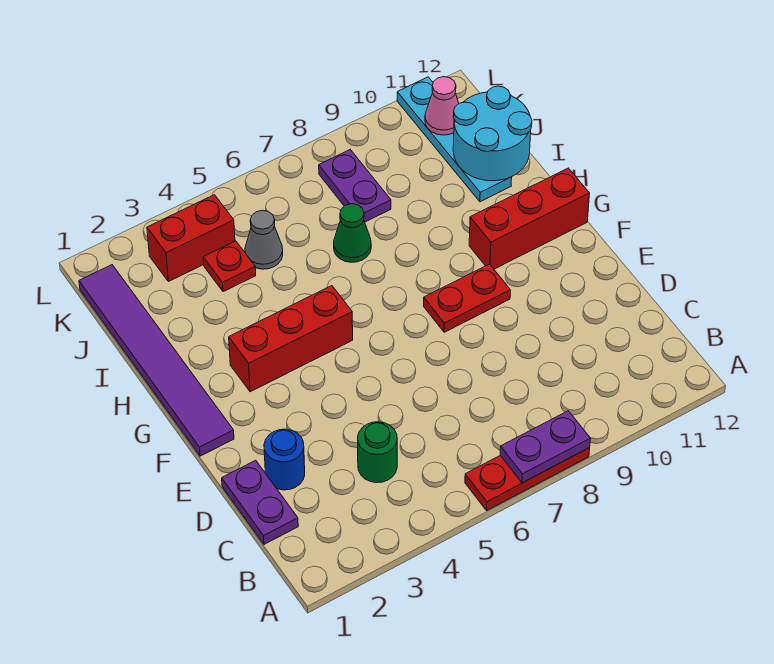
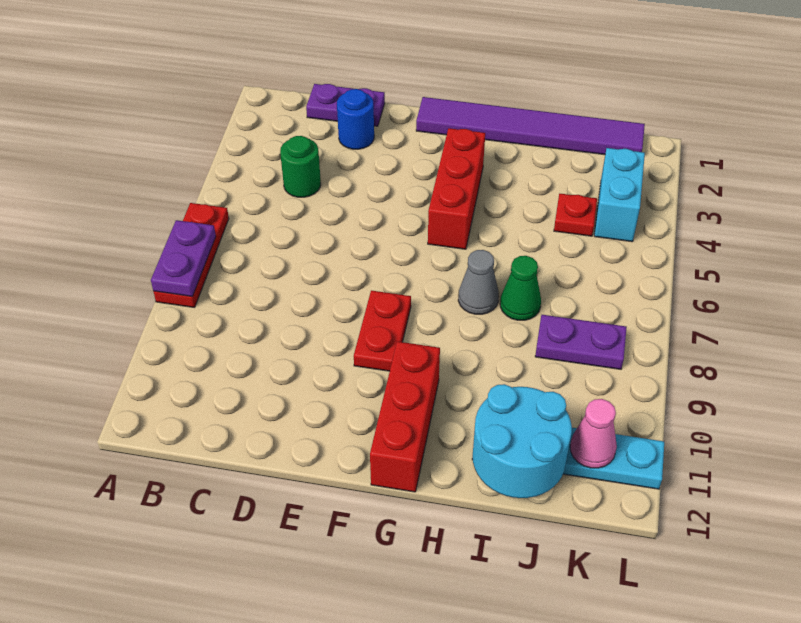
grey cone J5 level 1 -> grey cone H7 level 1
red brick K3:K4 level 1 -> cyan brick K3:K4 level 1

